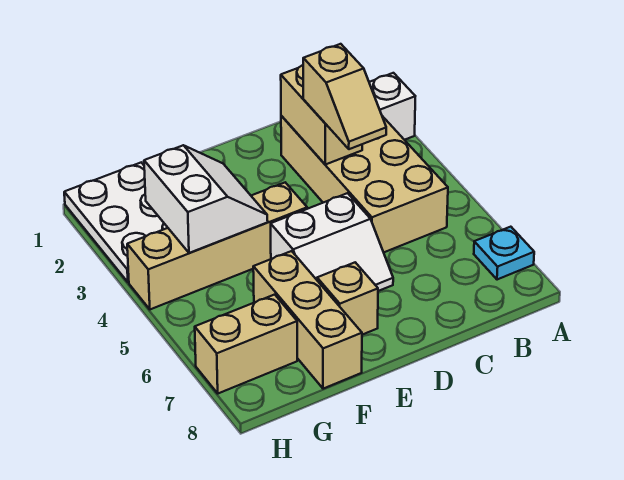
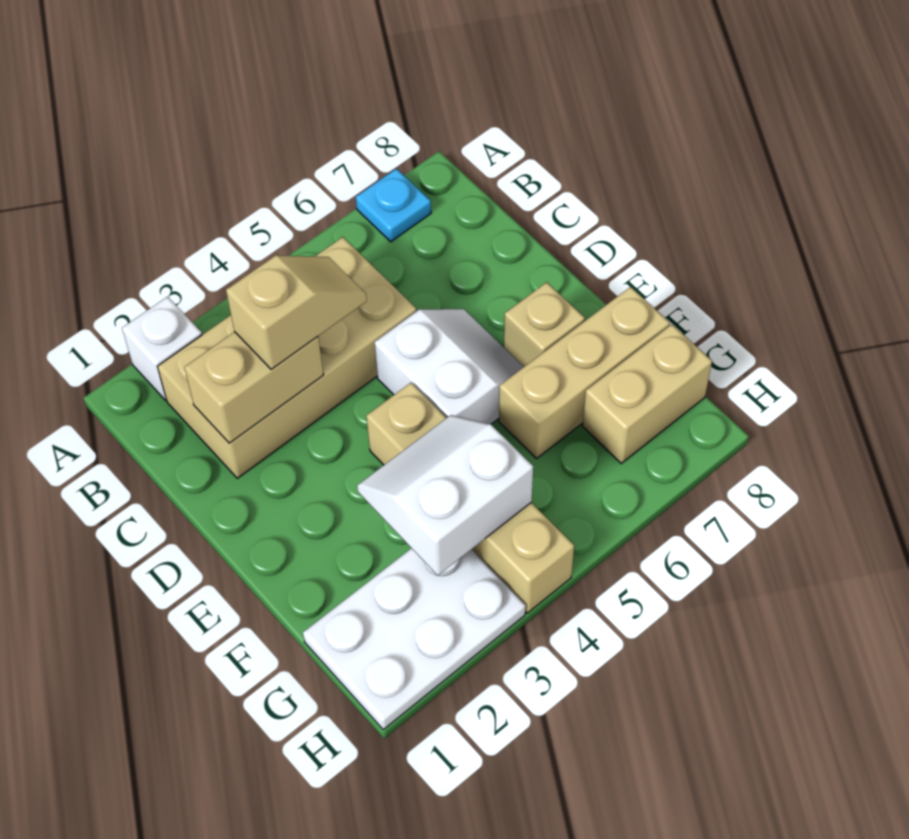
tan brick G7:H7 level 1 -> tan brick G7:G8 level 1

